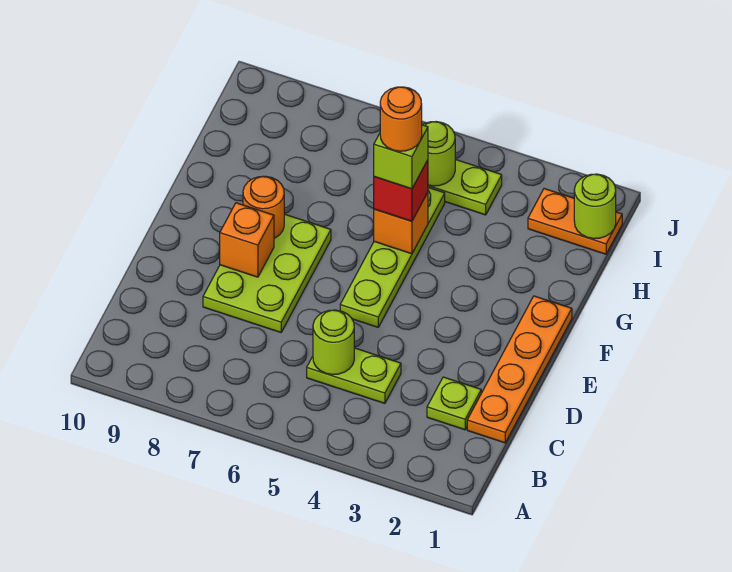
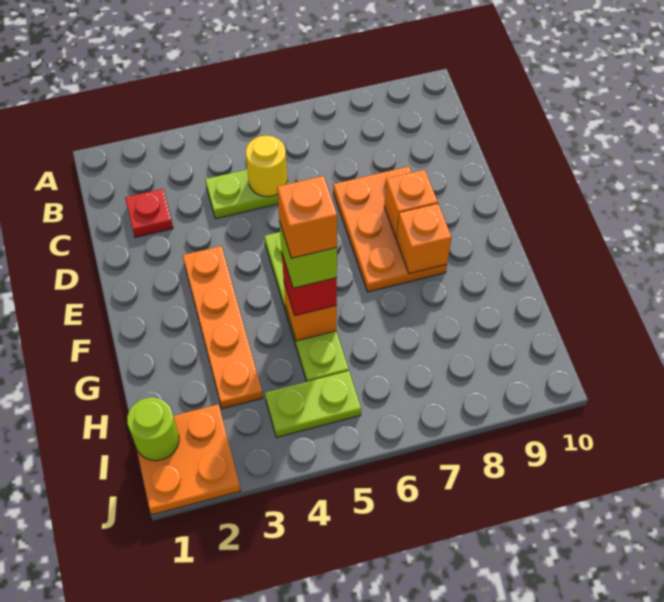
orange plate C1:F1 level 1 -> orange plate E3:H3 level 1
lime plate C2 level 1 -> red plate C2 level 1
lime round brick C5 level 2 -> yellow round brick C5 level 2
lime plate D7:F8 level 1 -> orange plate D7:F8 level 1
orange round brick F8 level 2 -> orange brick F8 level 2
orange round brick G5 level 5 -> orange brick G5 level 5
orange plate I1:I2 level 1 -> orange plate I1:J2 level 1
lime round brick I5 level 2 -> none

